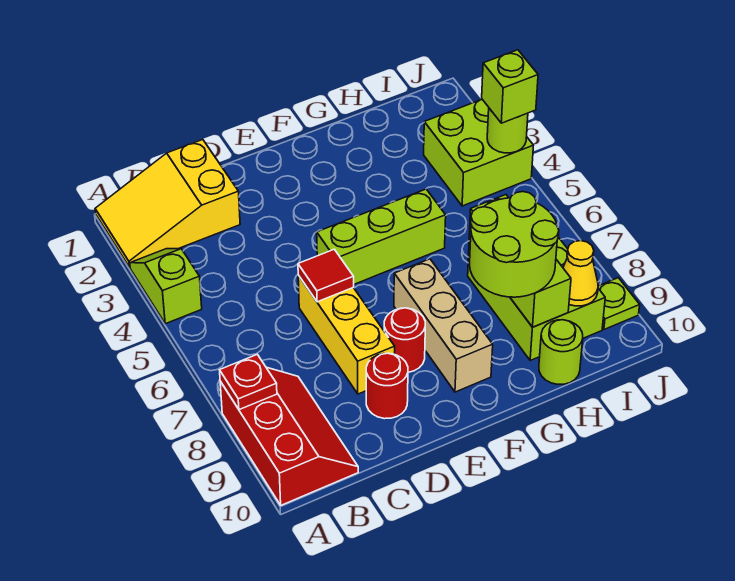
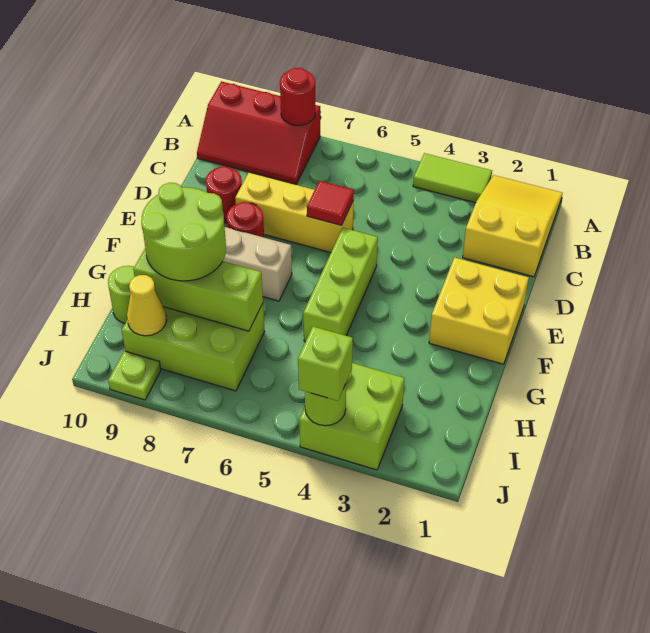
lime slope A3:A4 level 1 top 4 -> lime tile A3:A4 level 1
red plate A8 level 2 -> red round brick A8 level 2
none -> yellow brick E1:F2 level 1

